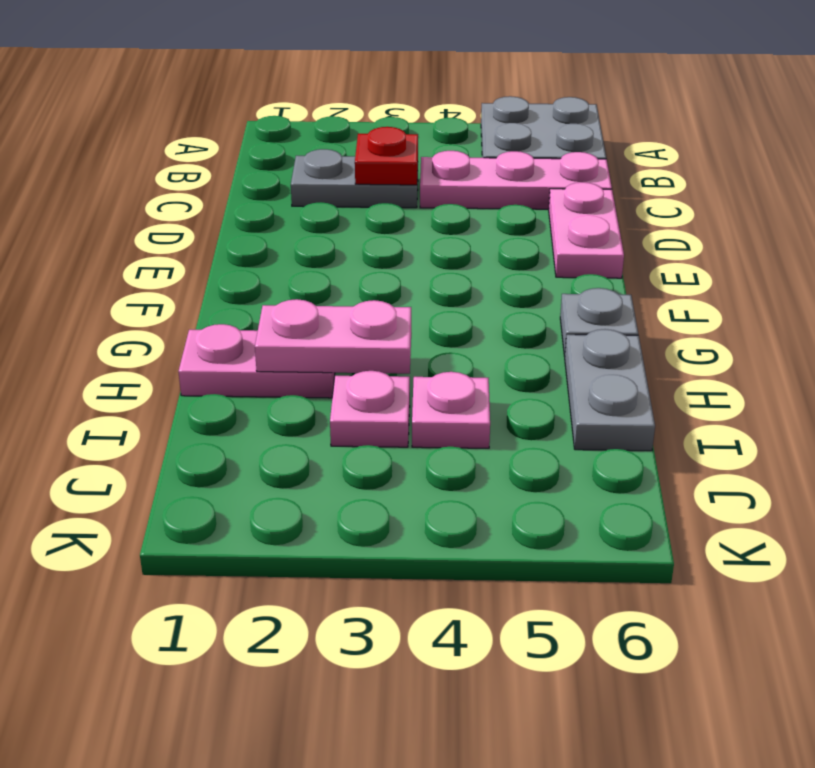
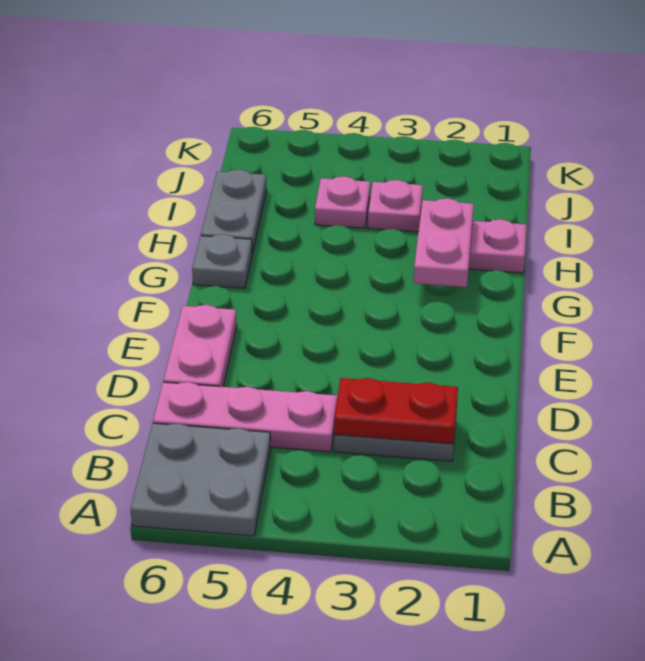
red plate C3 level 2 -> red plate C2:C3 level 2
pink plate H2:H3 level 2 -> pink plate G2:H2 level 2

